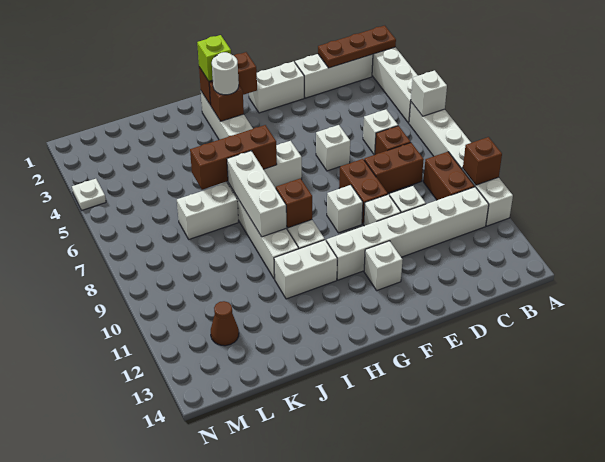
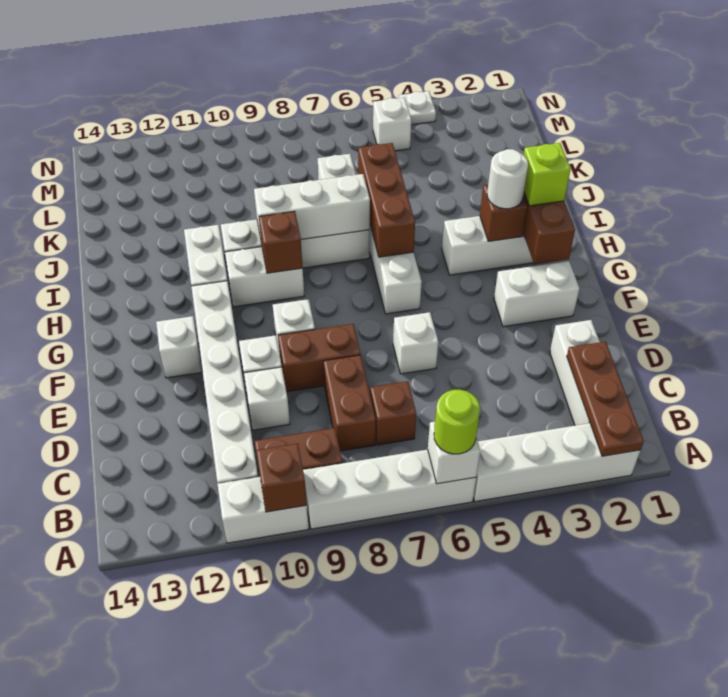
none -> lime round brick A6 level 3
white brick C6 level 1 -> white brick M5 level 1
white brick E2:F2 level 1 -> white brick F2:F3 level 1
brown cone L12 level 1 -> none

